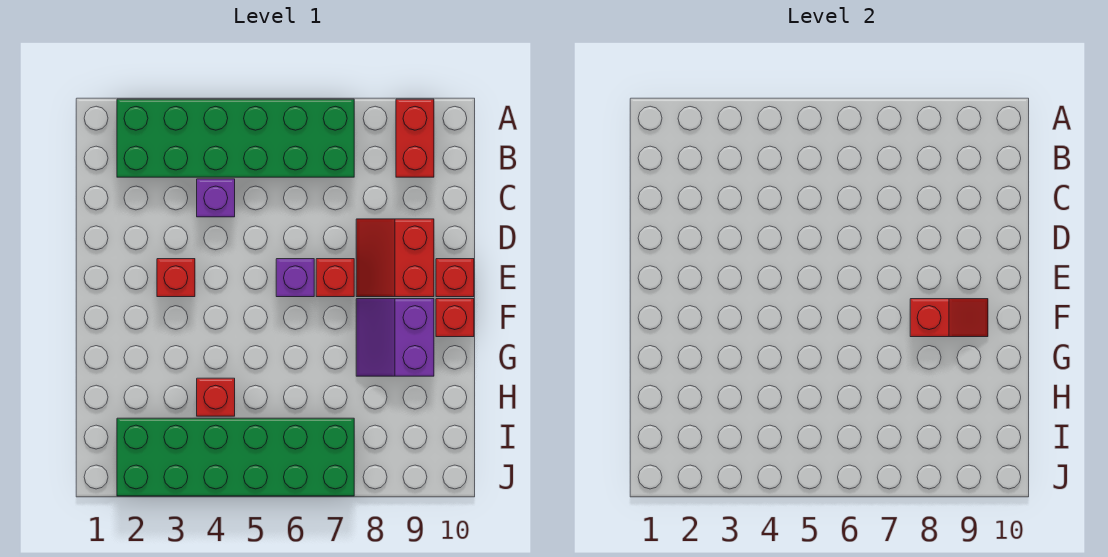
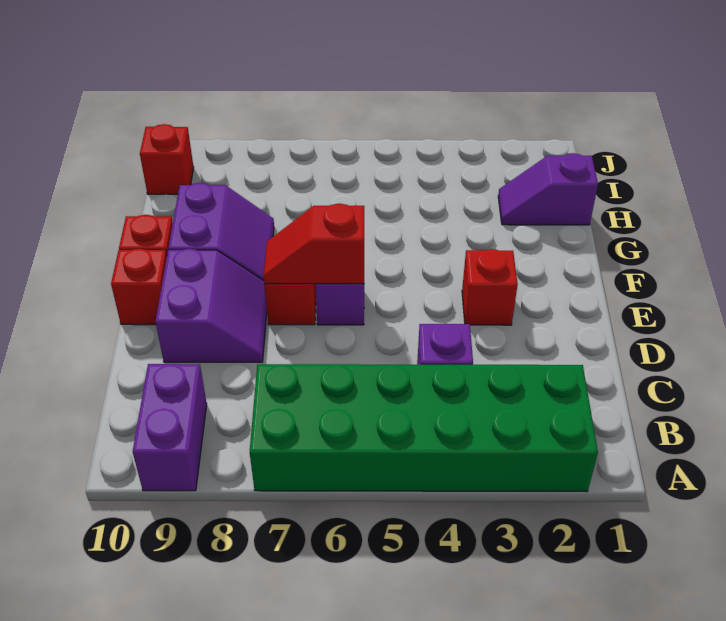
red brick A9:B9 level 1 -> purple brick A9:B9 level 1
red slope D8:E9 level 1 top 9 -> purple slope D8:E9 level 1 top 9
red slope F8:F9 level 2 top 8 -> red slope E6:E7 level 2 top 6
none -> purple slope H1:H2 level 1 top 1
red brick H4 level 1 -> red brick I10 level 1
green brick I2:J7 level 1 -> none

